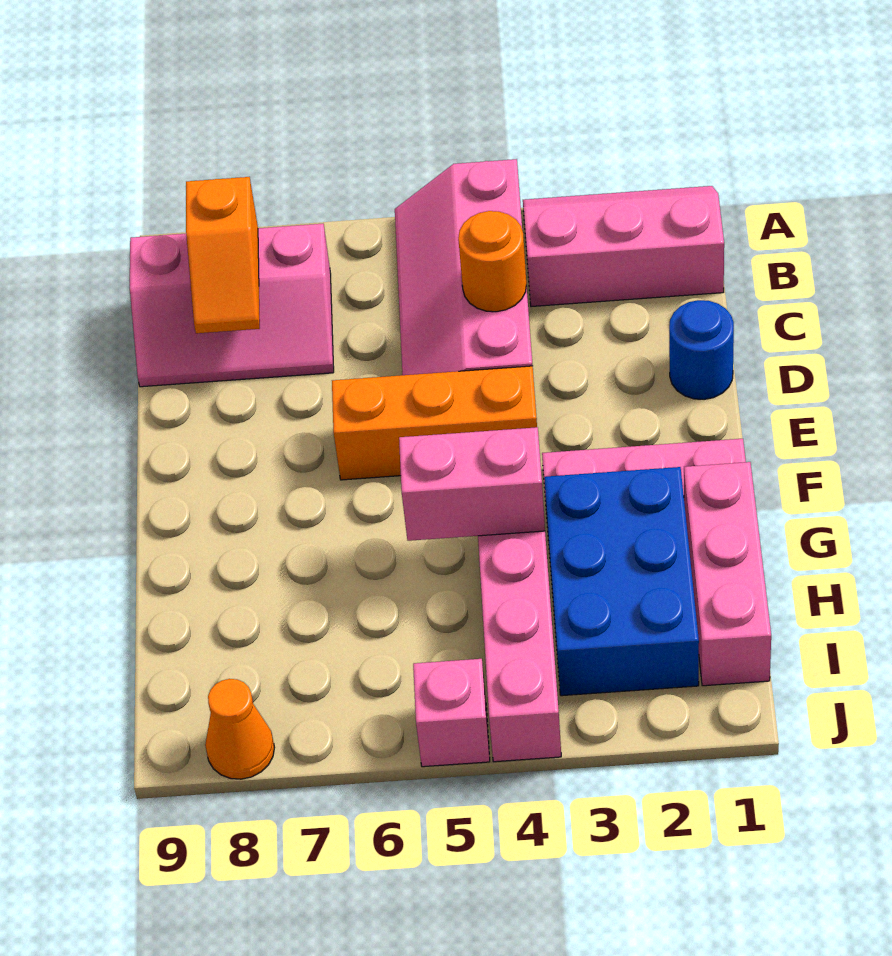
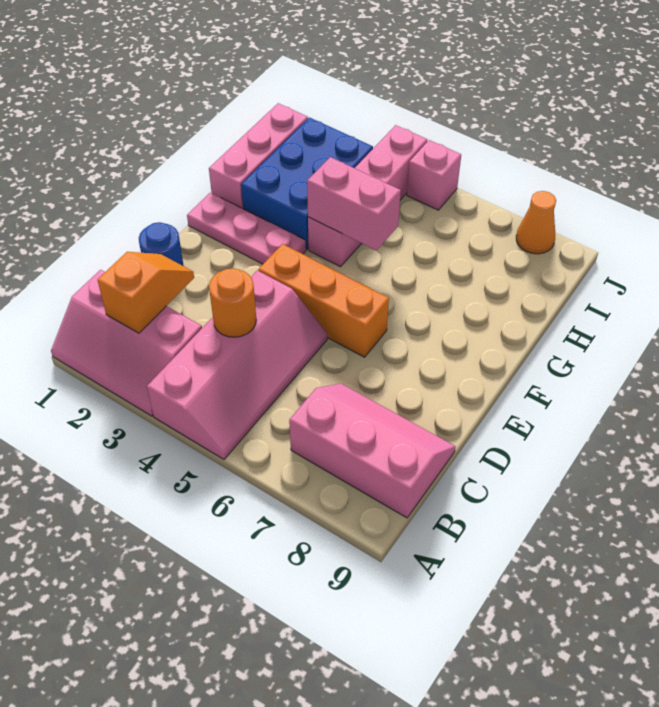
orange slope B8:C8 level 2 top B -> orange slope B2:C2 level 2 top B

